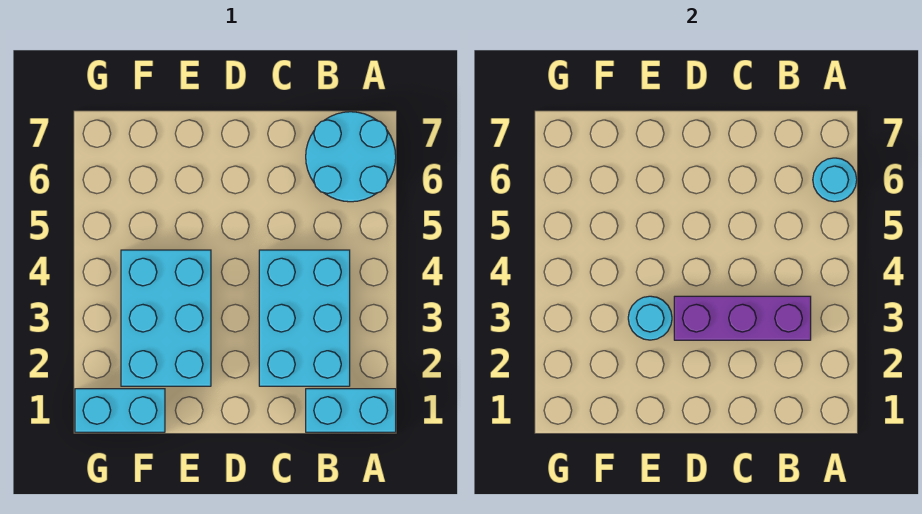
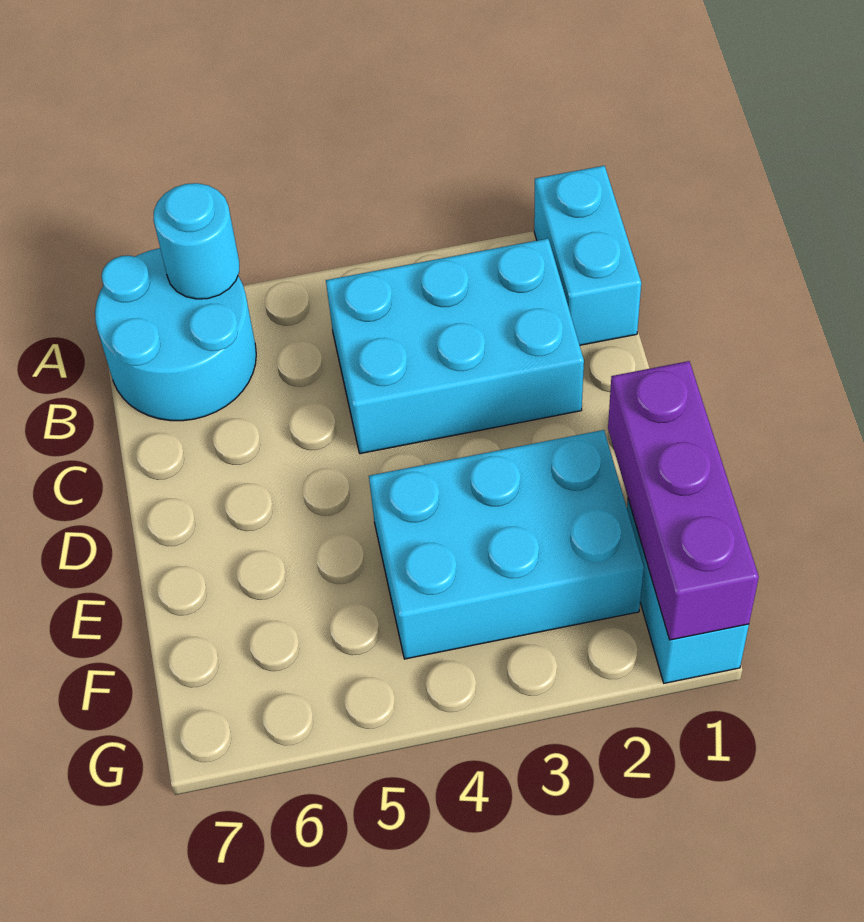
purple brick B3:D3 level 2 -> purple brick E1:G1 level 2
cyan round brick E3 level 2 -> none

